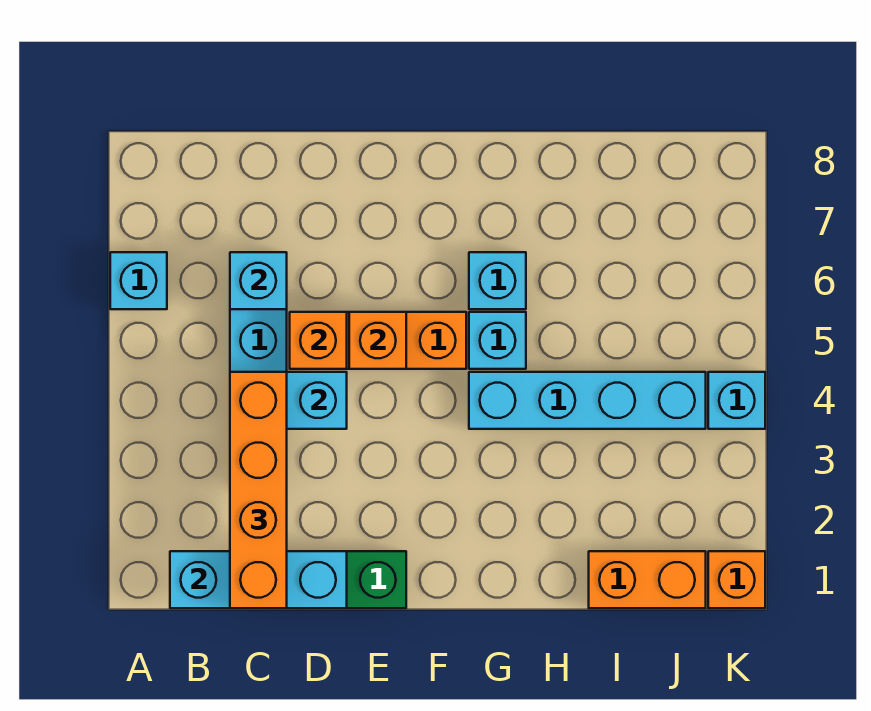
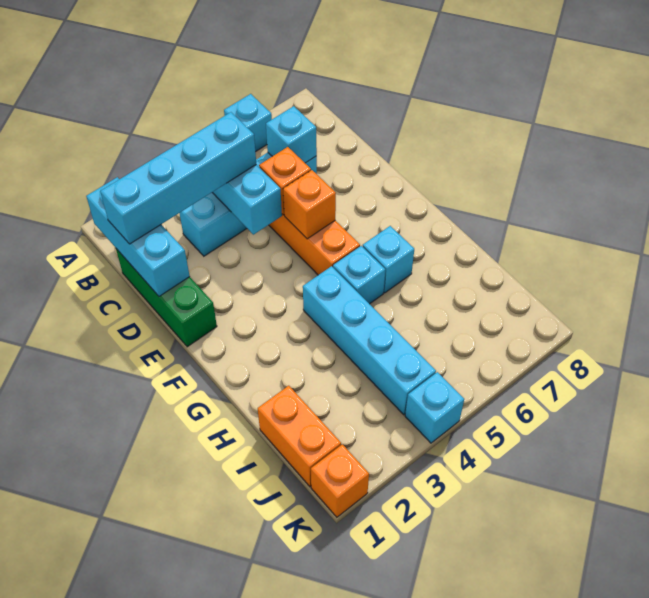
orange brick C1:C4 level 3 -> cyan brick C1:C4 level 3

